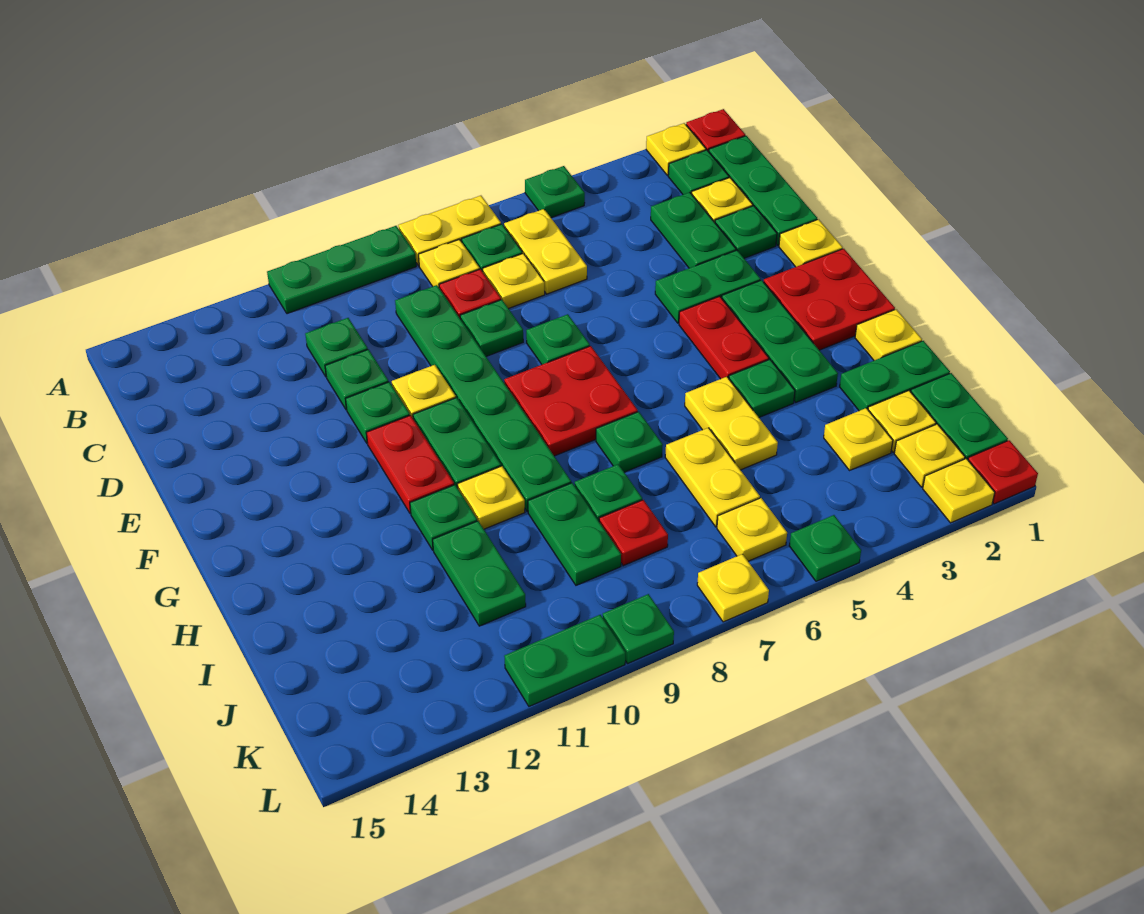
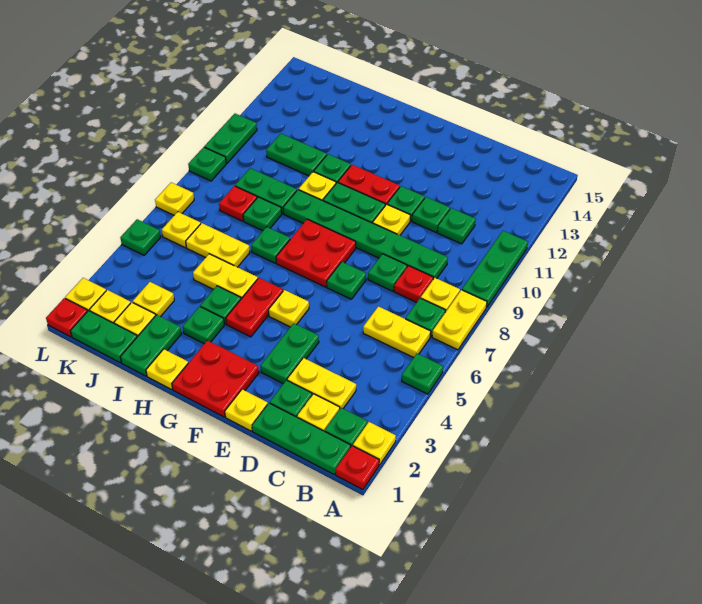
green plate C3:D3 level 1 -> yellow plate C3:D3 level 1
yellow plate C7 level 1 -> yellow plate F5 level 1
green plate F3:H3 level 1 -> green plate H3 level 1
red plate F4:G4 level 1 -> red plate G4:G5 level 1

